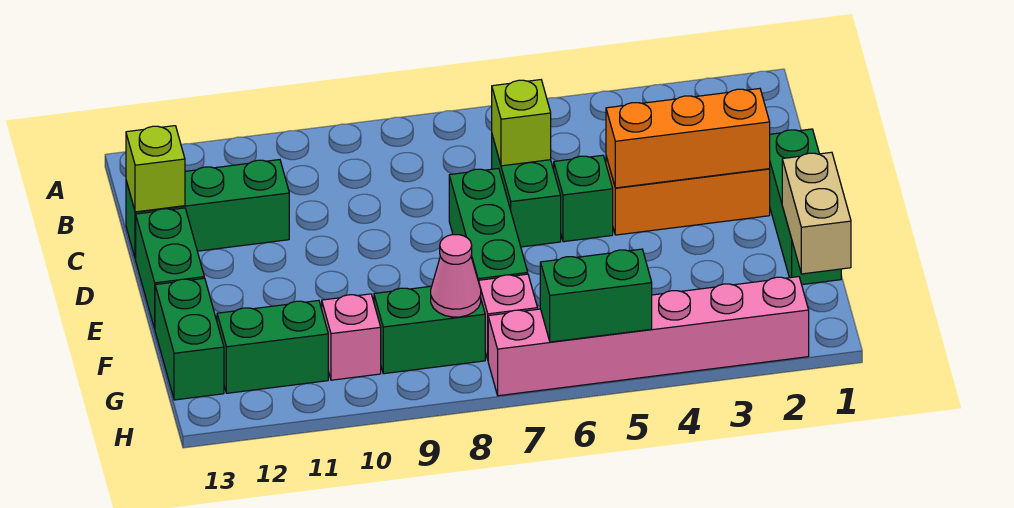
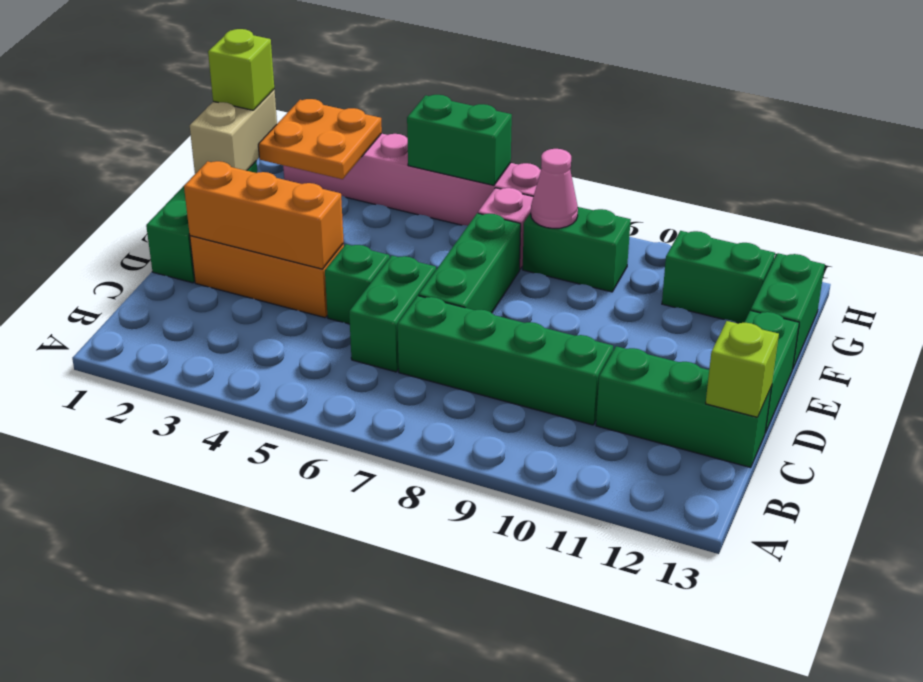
lime brick C6 level 2 -> lime brick G1 level 3
none -> green brick C7:C10 level 1
none -> orange plate G2:H3 level 2
pink brick G10 level 1 -> none

